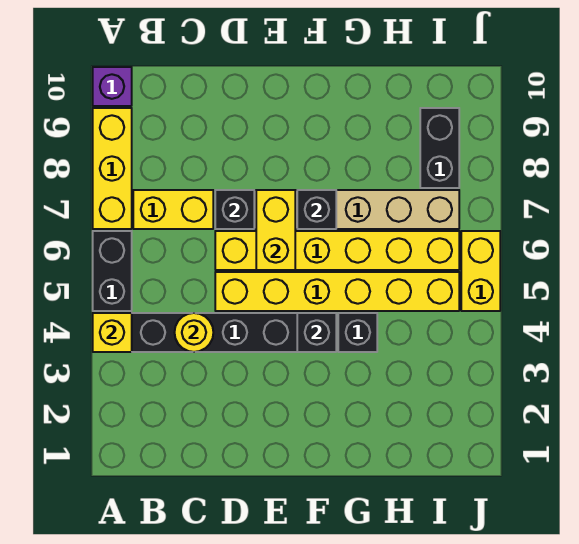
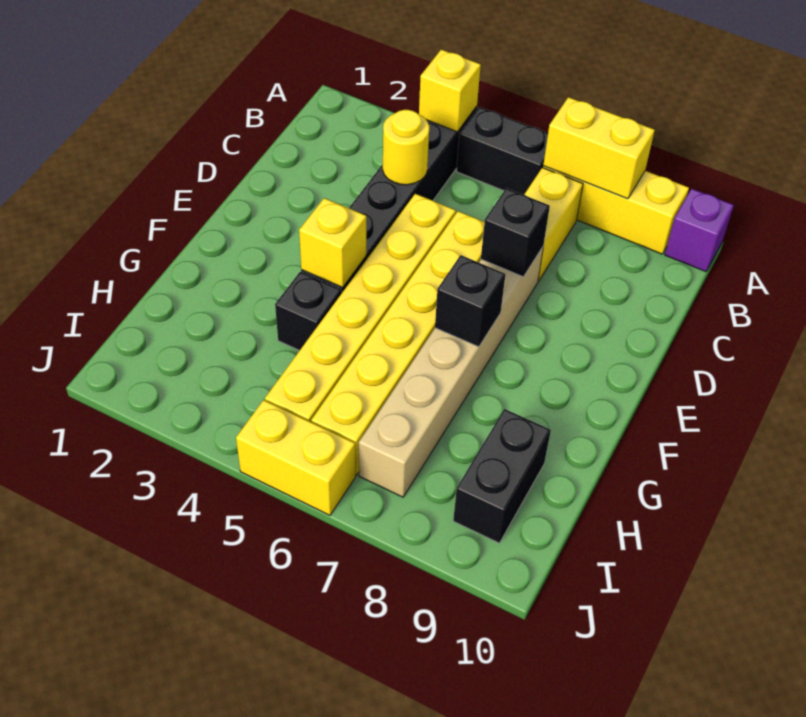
yellow brick E6:E7 level 2 -> yellow brick A7:A8 level 2
black brick F4 level 2 -> yellow brick F4 level 2
black brick I8:I9 level 1 -> black brick H9:I9 level 1

